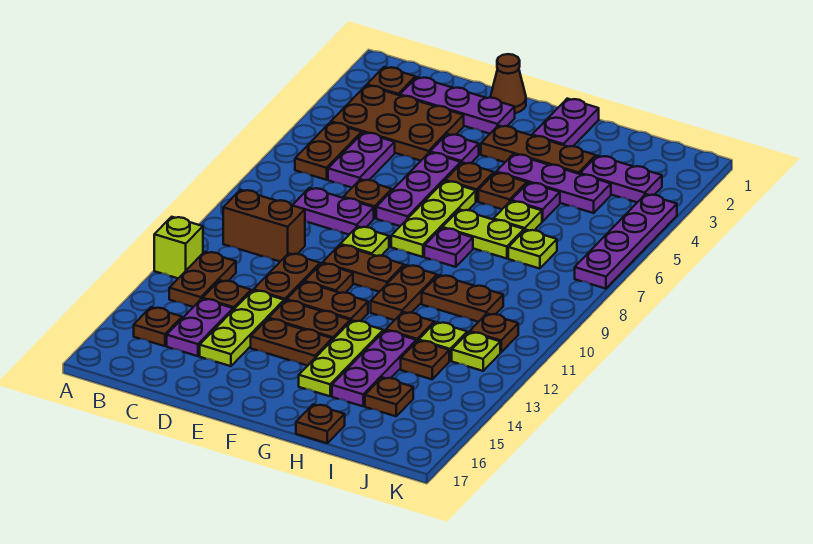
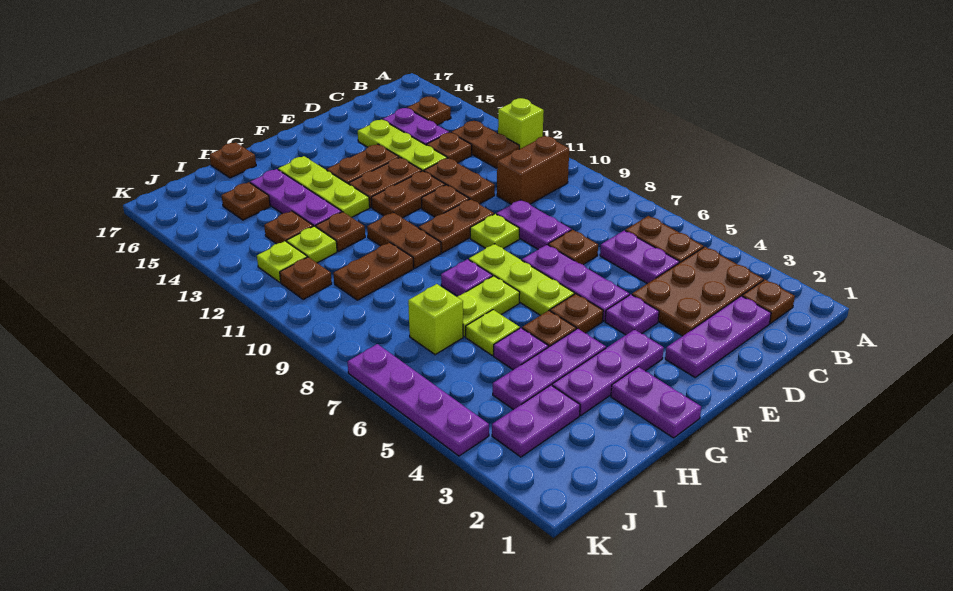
purple plate C8:D8 level 1 -> purple plate D8:D9 level 1
brown cone E1 level 1 -> none
brown plate F3:H3 level 1 -> purple plate F3:H3 level 1
lime plate I7 level 1 -> lime brick I7 level 1

